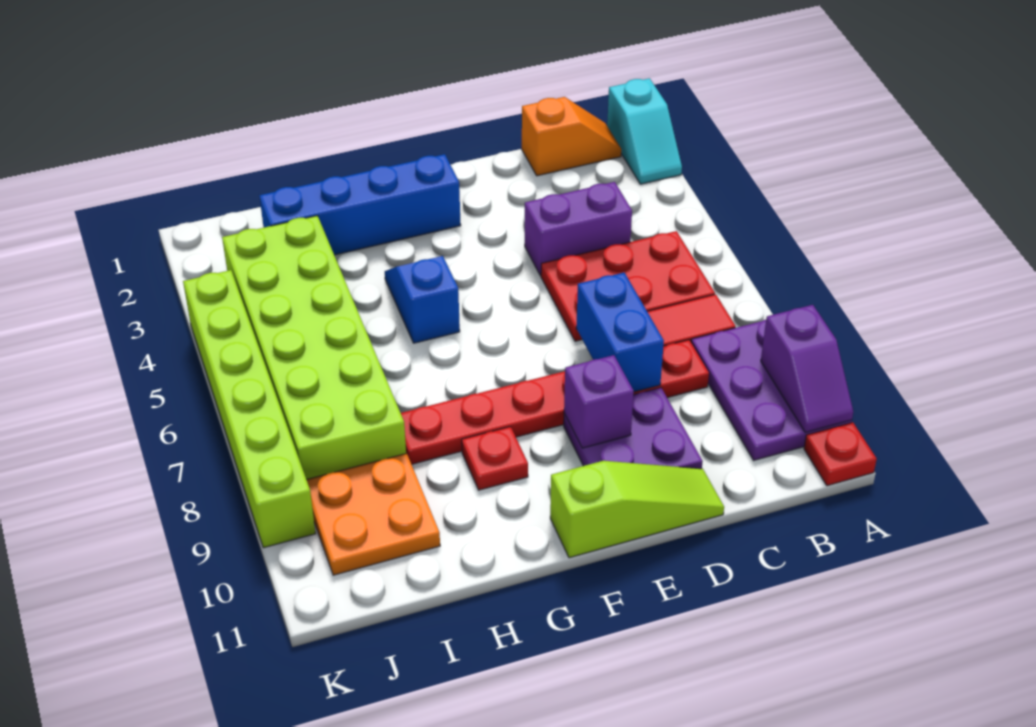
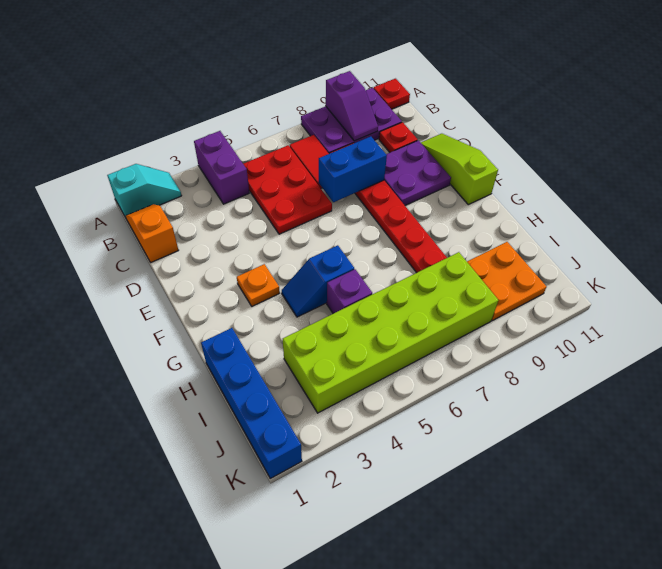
purple slope A9:A10 level 2 top 9 -> purple slope A9:B9 level 2 top A
purple brick C4:D4 level 1 -> purple brick A4:B4 level 1
purple brick E9 level 2 -> purple brick H5 level 1
blue brick F2:I2 level 1 -> blue brick H1:K1 level 1
none -> orange plate F3 level 1
red plate G9 level 1 -> red plate C10 level 1
lime brick K4:K9 level 1 -> none

